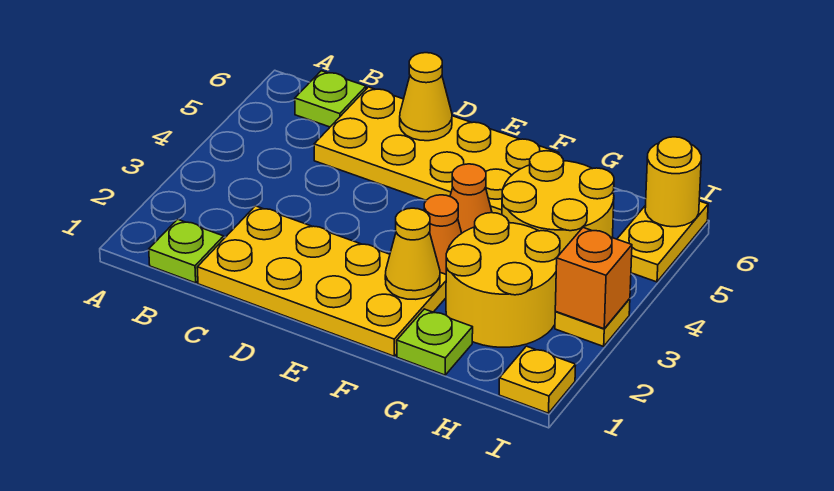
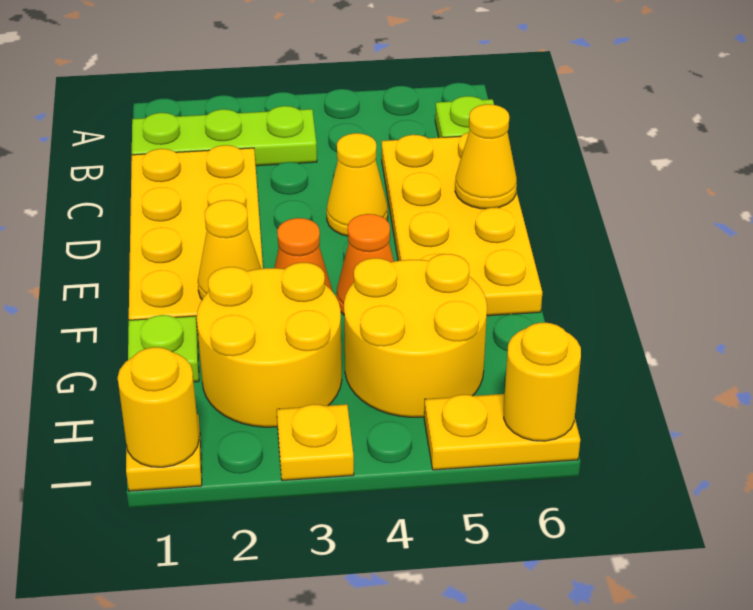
lime plate B1 level 1 -> lime plate B1:B3 level 1
none -> yellow cone D4 level 1
none -> yellow round brick I1 level 2
orange brick I3 level 2 -> none

